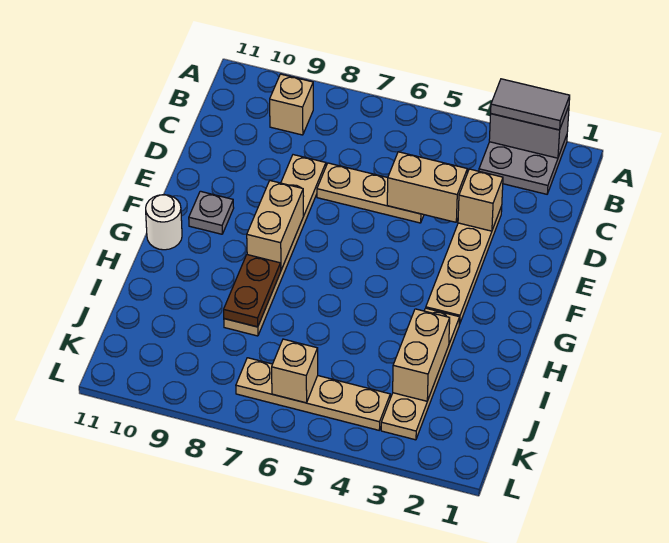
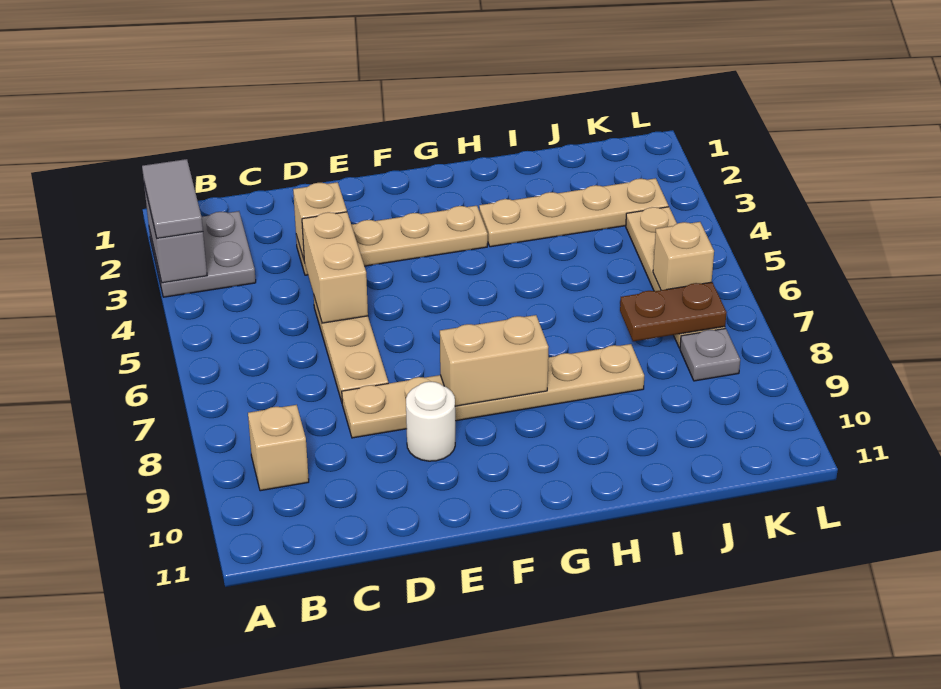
grey plate F10 level 1 -> grey plate K8 level 1
white round brick G11 level 1 -> white round brick E9 level 1
brown plate H8:I8 level 2 -> brown plate J7:K7 level 2
tan brick I3:J3 level 2 -> none

